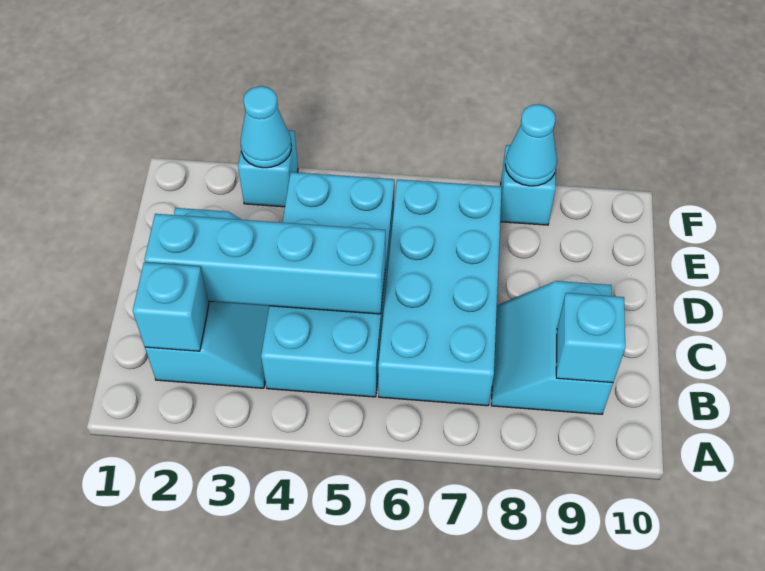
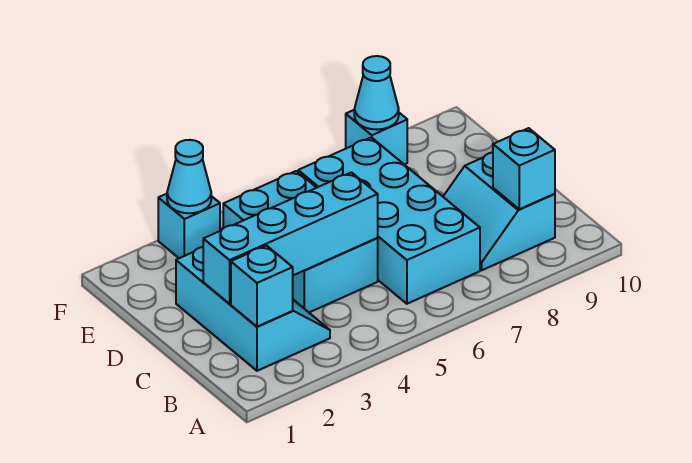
cyan brick B4:E5 level 1 -> cyan brick C4:E5 level 1

